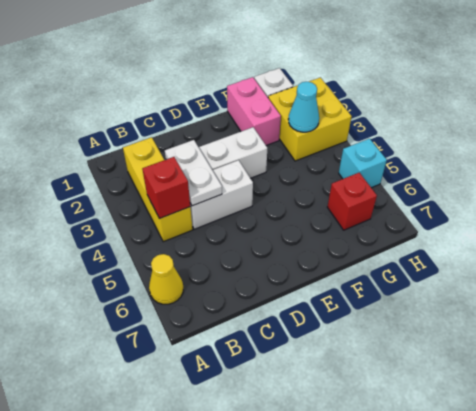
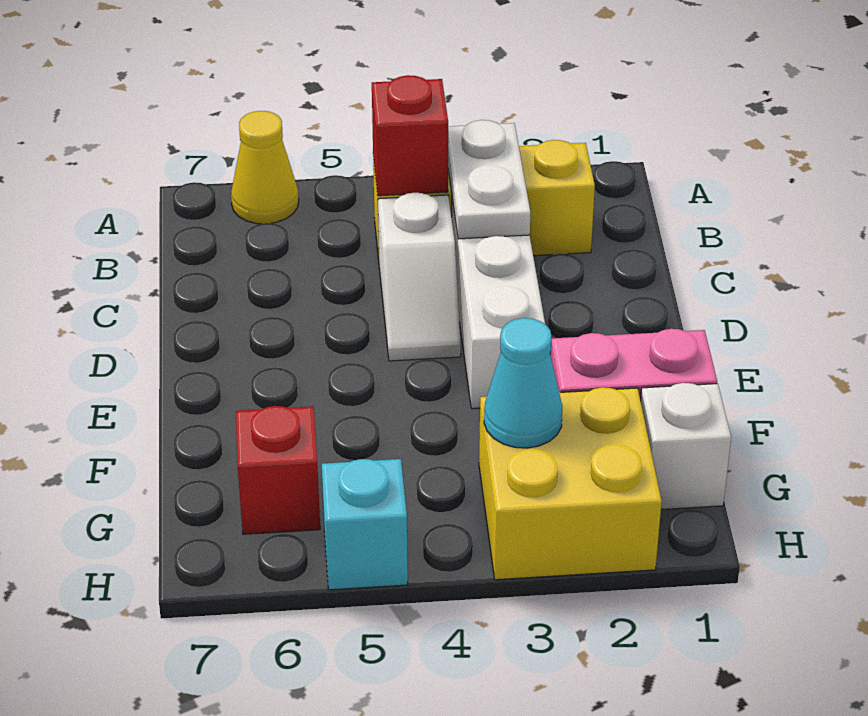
white plate C3:C4 level 2 -> white plate B3:C3 level 2
white brick C4:D4 level 1 -> white slope C4:D4 level 1 top C

